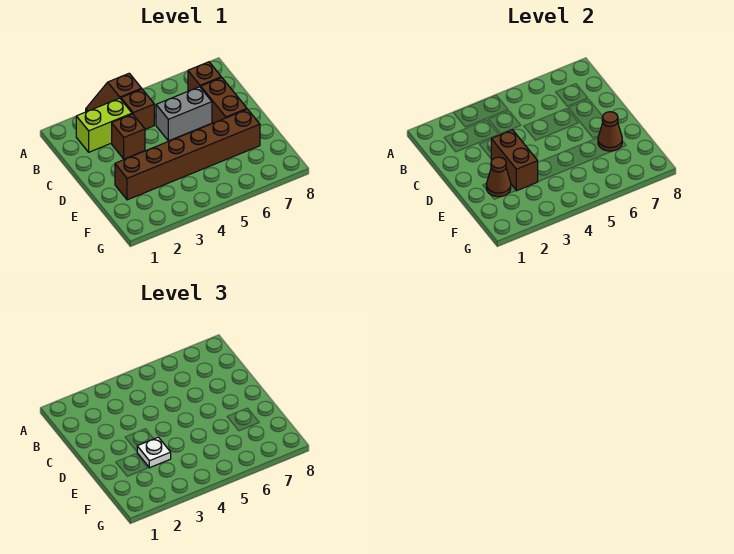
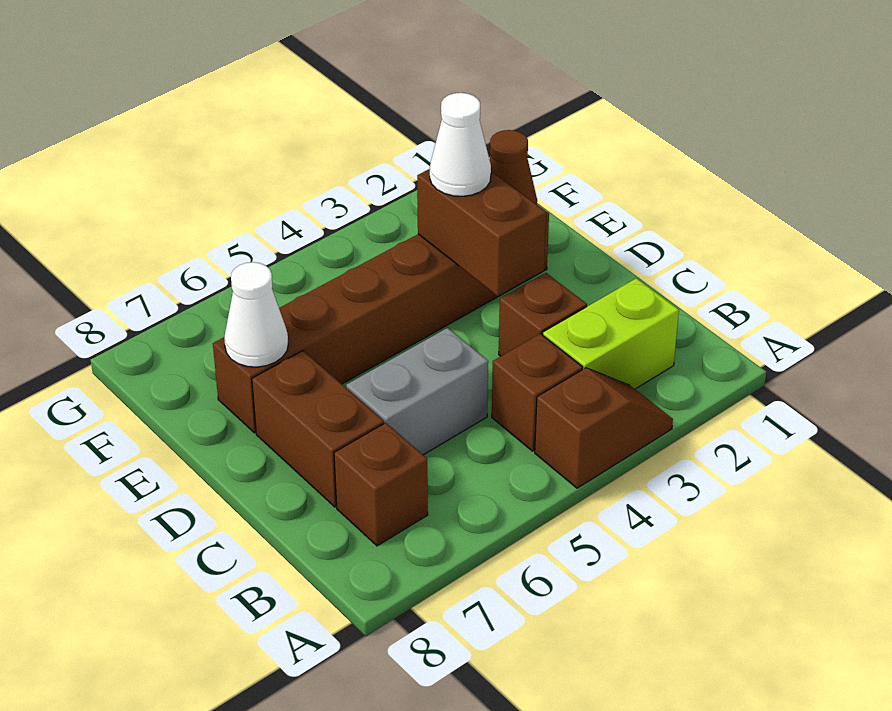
white plate E3 level 3 -> white cone E3 level 3
brown cone E7 level 2 -> white cone E7 level 2

